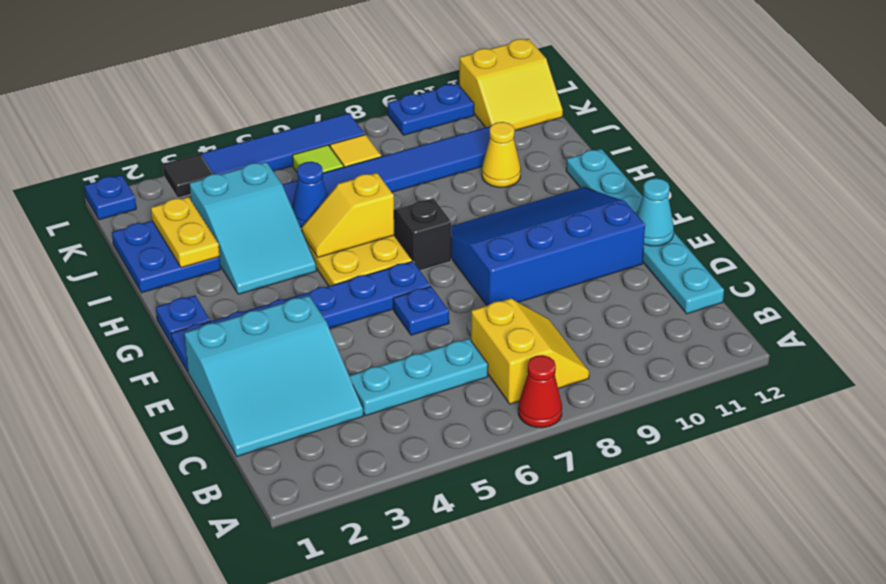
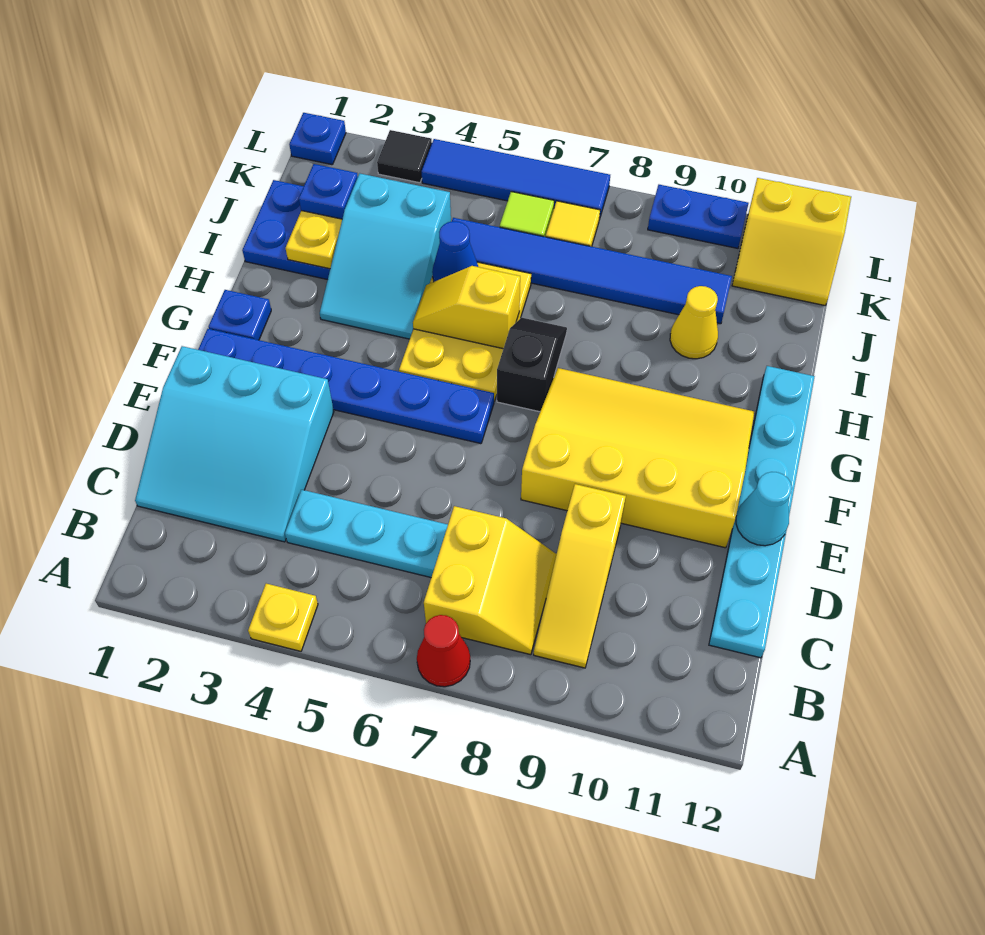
none -> yellow plate A4 level 1
none -> yellow slope B9:D9 level 1 top D
blue plate E6 level 1 -> blue plate J2 level 3
blue slope E8:G11 level 1 top E -> yellow slope E8:G11 level 1 top E

